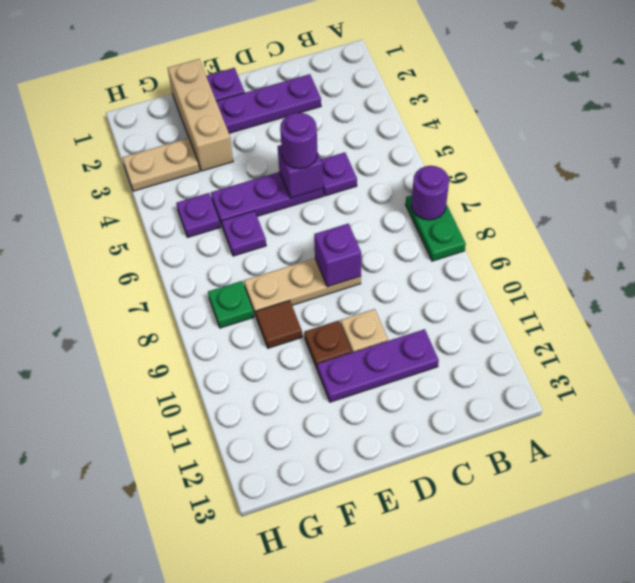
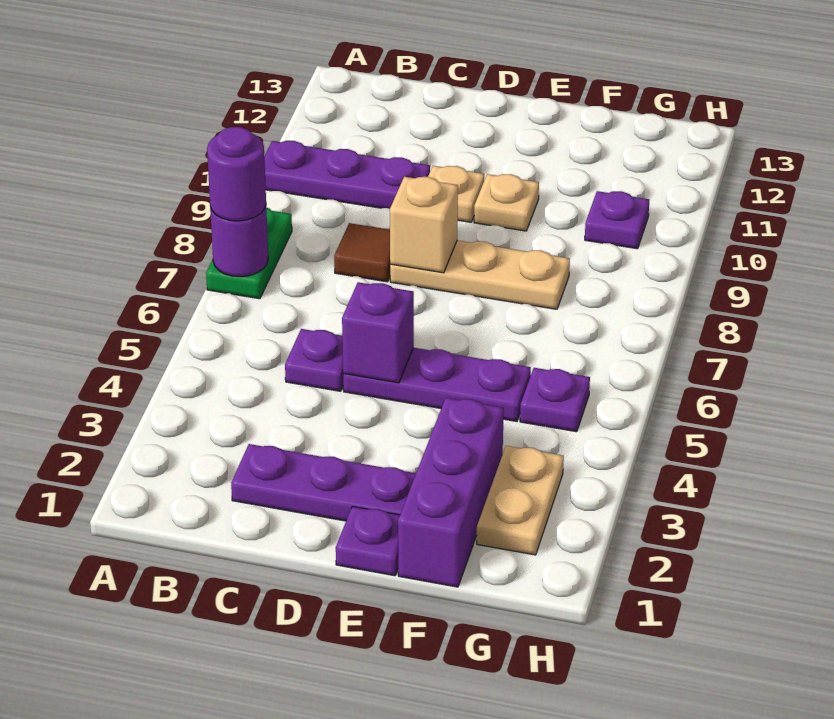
purple plate C11:E11 level 1 -> purple plate A10:C10 level 1
purple round brick D5 level 3 -> purple round brick A7 level 3
purple brick D8 level 2 -> tan brick D8 level 2
brown plate E10 level 1 -> tan plate E10 level 1
tan brick F1:F3 level 1 -> purple brick F1:F3 level 1
purple plate F6 level 1 -> purple plate G10 level 1
brown tile F9 level 1 -> brown tile C8 level 1
tan plate G3:H3 level 1 -> tan plate G2:G3 level 1
green plate G8 level 1 -> none

